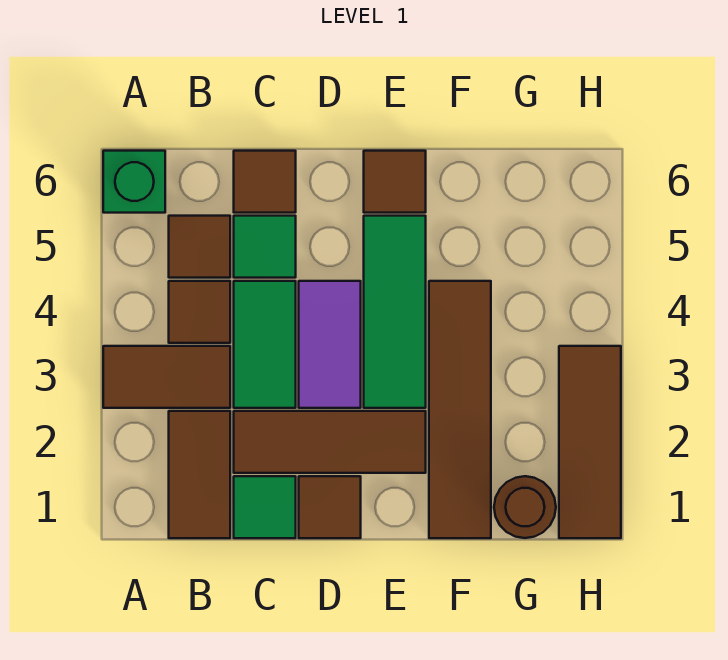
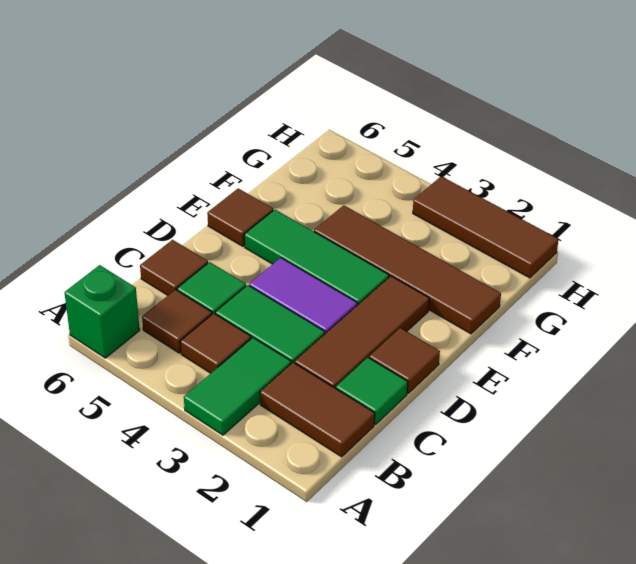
brown tile A3:B3 level 1 -> green tile A3:B3 level 1
brown round brick G1 level 1 -> none

